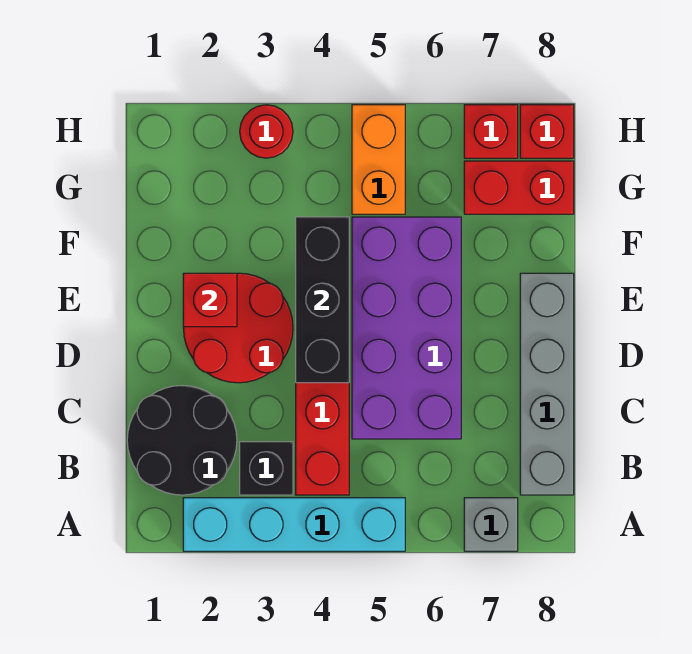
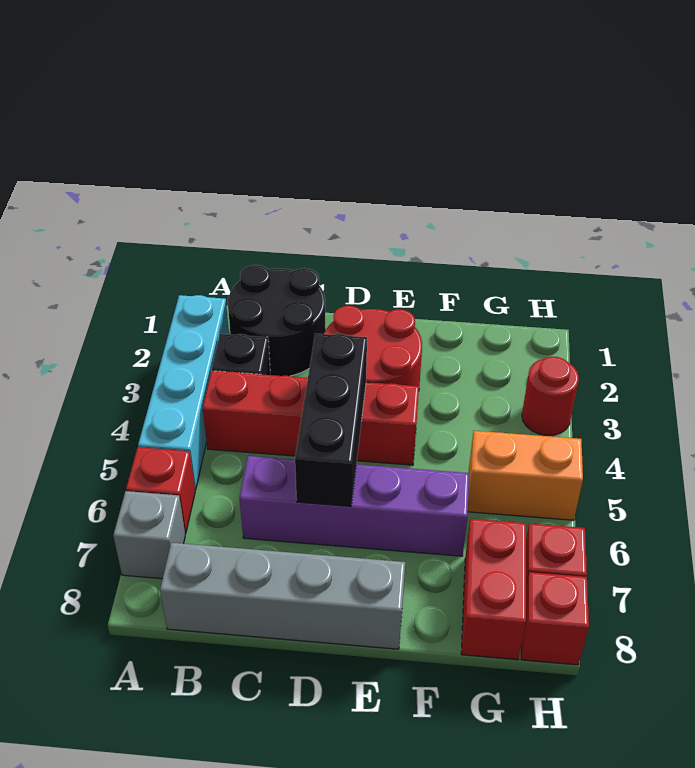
purple brick C5:F6 level 1 -> purple brick C6:F6 level 1
black brick D4:F4 level 2 -> black brick D4:D6 level 2
red brick E2 level 2 -> red brick A6 level 1

